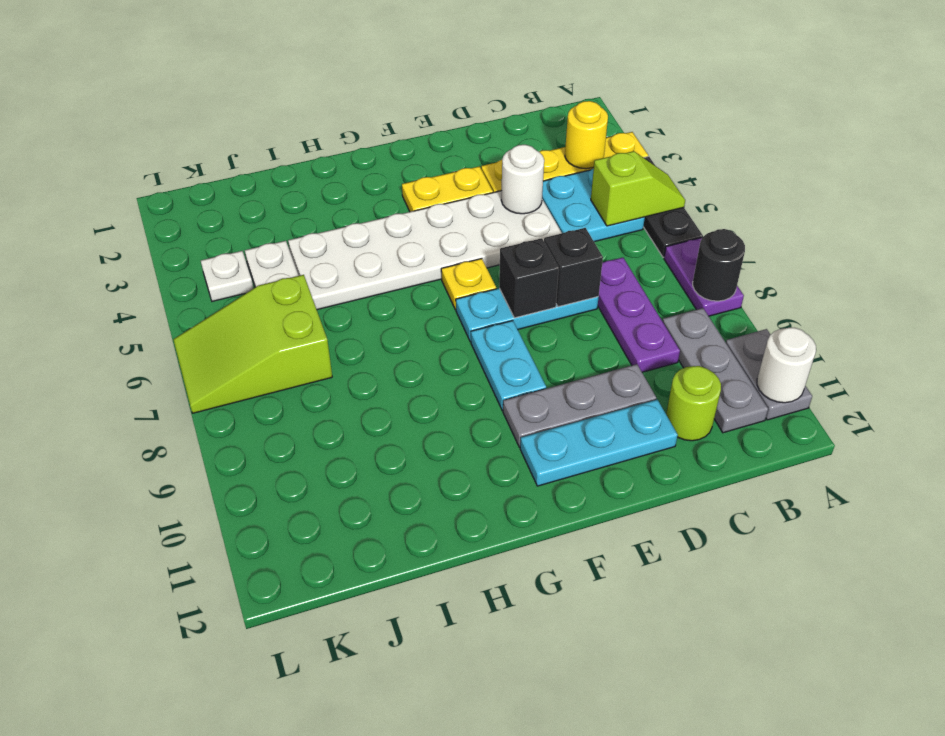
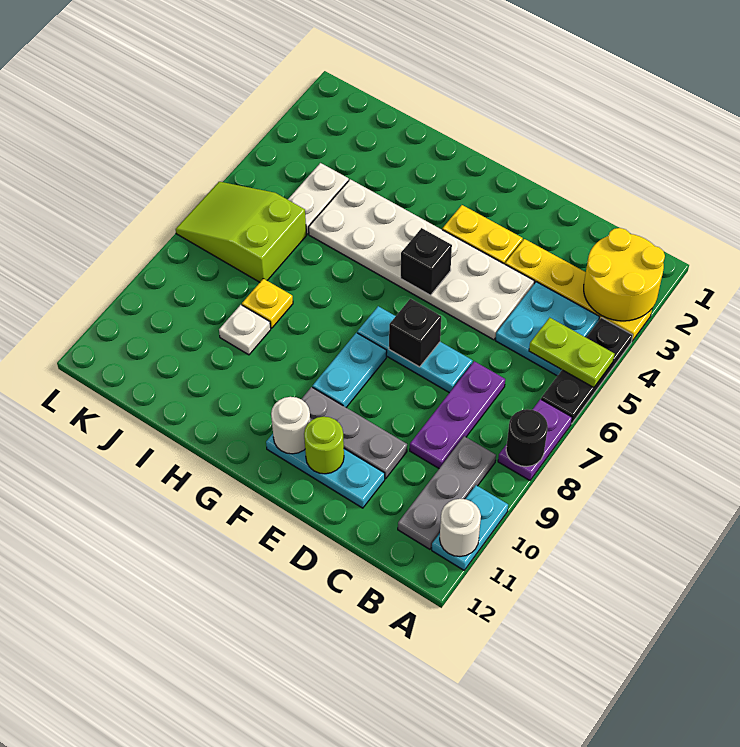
lime slope A5:B5 level 2 top B -> lime plate A5:B5 level 2
grey plate A10:A11 level 1 -> cyan plate A10:A11 level 1
yellow round brick B3 level 2 -> yellow round brick A2:B3 level 2
lime round brick C11 level 1 -> lime round brick E11 level 2
white round brick D4 level 2 -> white round brick F11 level 2
black brick D7 level 2 -> black brick F5 level 2
yellow plate F6 level 1 -> yellow plate I8 level 1
white plate K4 level 1 -> white plate I9 level 1

